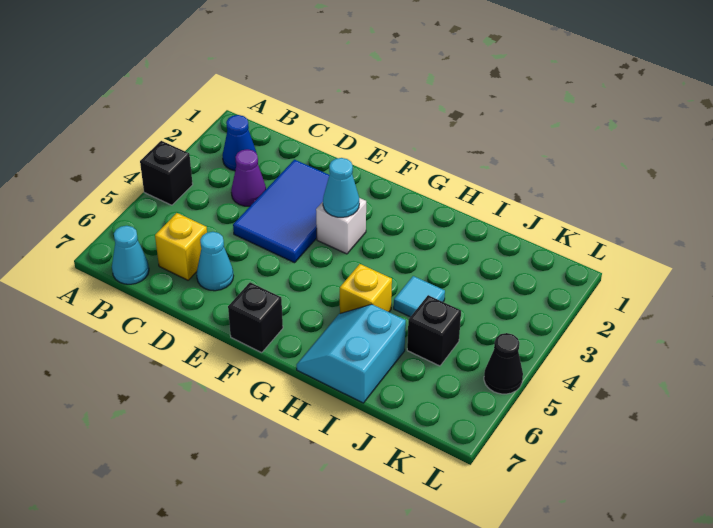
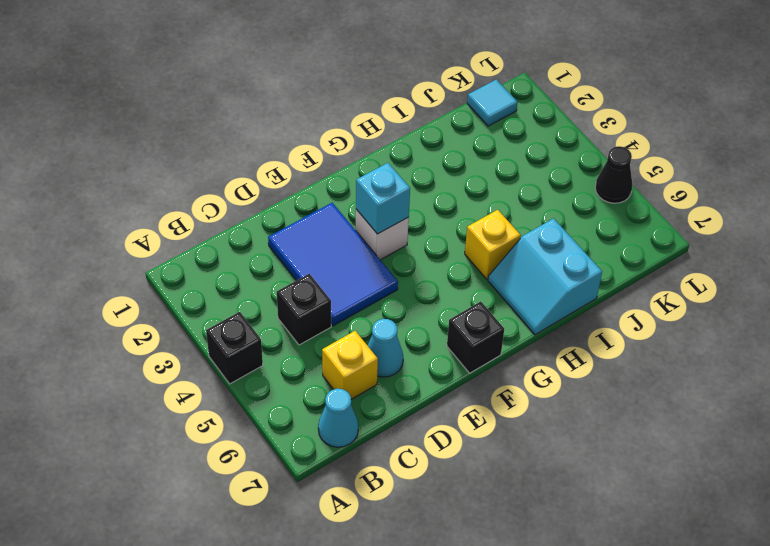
blue cone B2 level 1 -> none
purple cone C3 level 1 -> none
cyan cone F3 level 2 -> cyan brick F3 level 2
cyan tile I4 level 1 -> cyan tile K1 level 1
black brick J5 level 1 -> black brick C4 level 1

